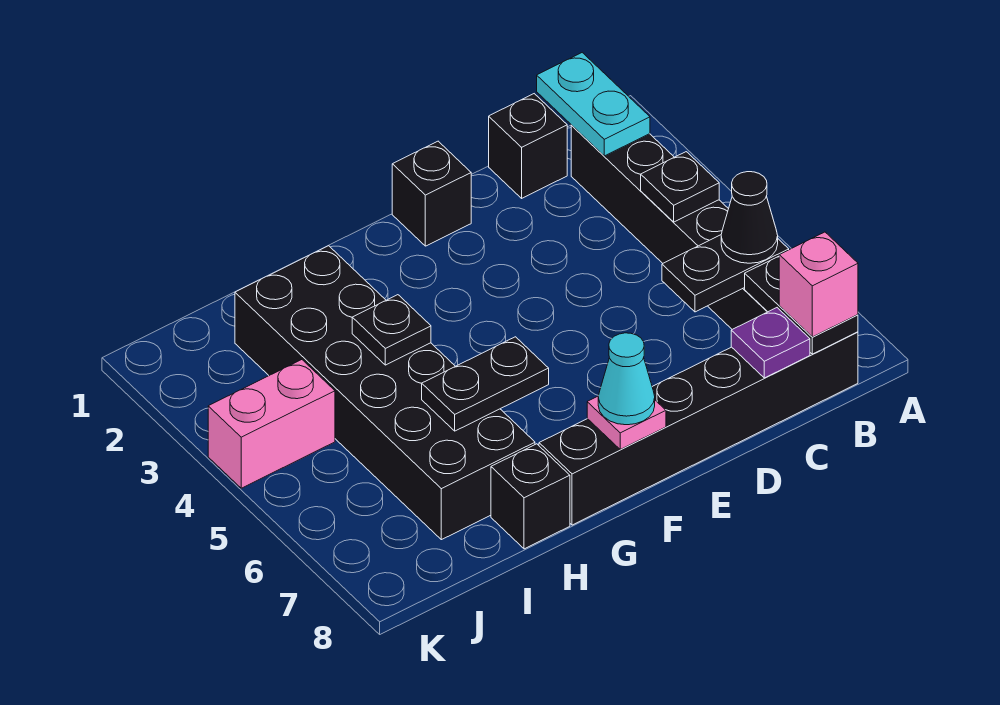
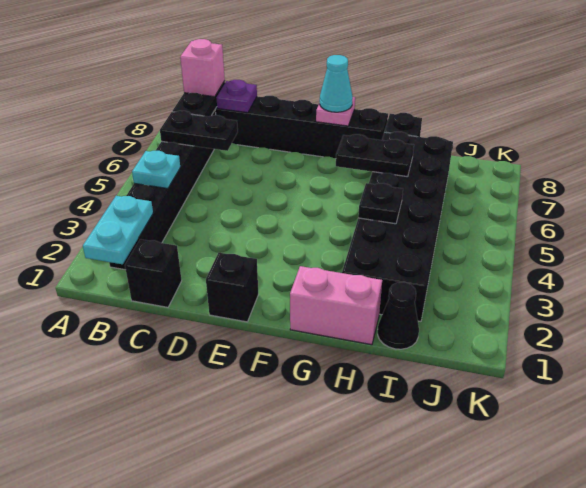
black plate B4 level 2 -> cyan plate B4 level 2
black cone B6 level 3 -> black cone I1 level 1
pink brick J4:K4 level 1 -> pink brick G1:H1 level 1

